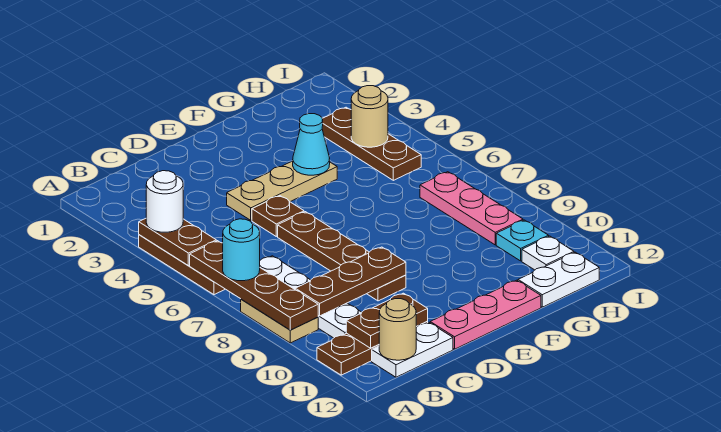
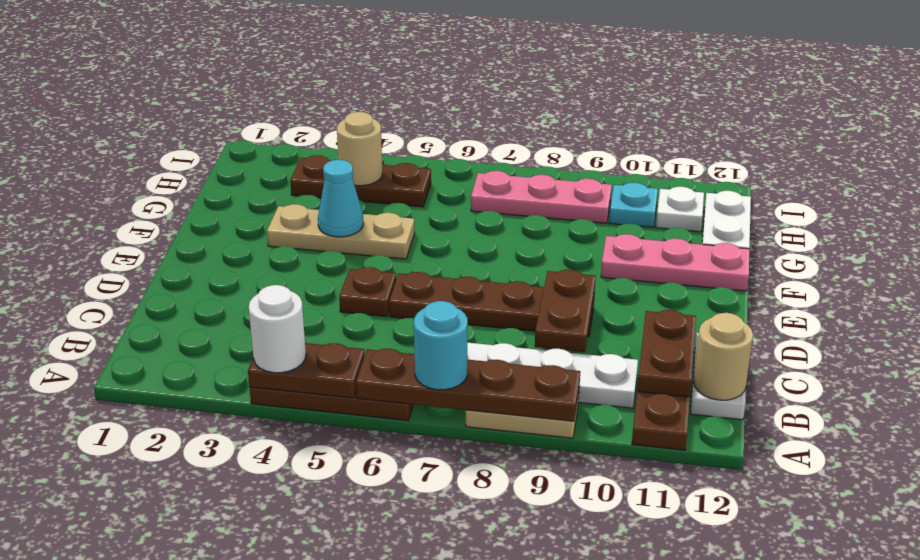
brown plate B9:D9 level 2 -> brown plate C9:D9 level 2
tan plate D4:F4 level 1 -> tan plate F3:F5 level 1
pink plate D12:F12 level 1 -> pink plate F10:F12 level 1

